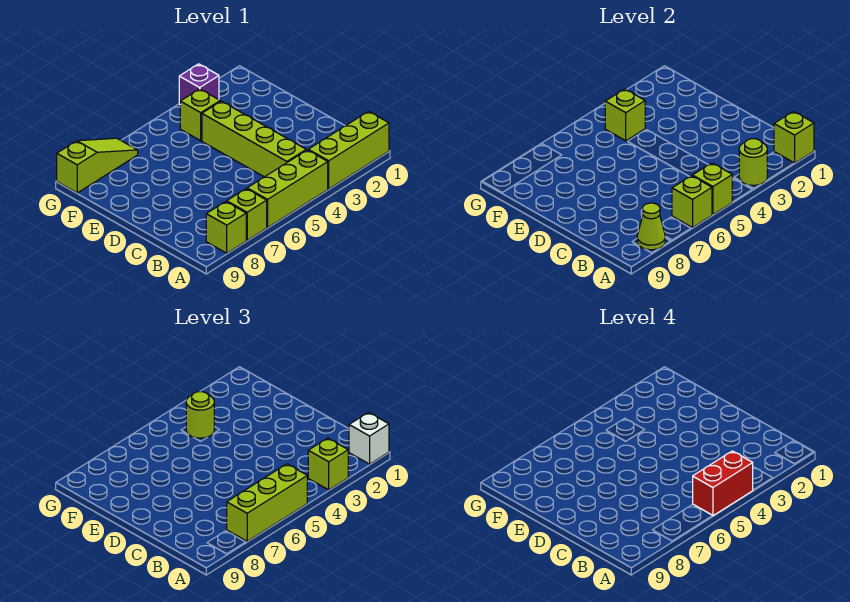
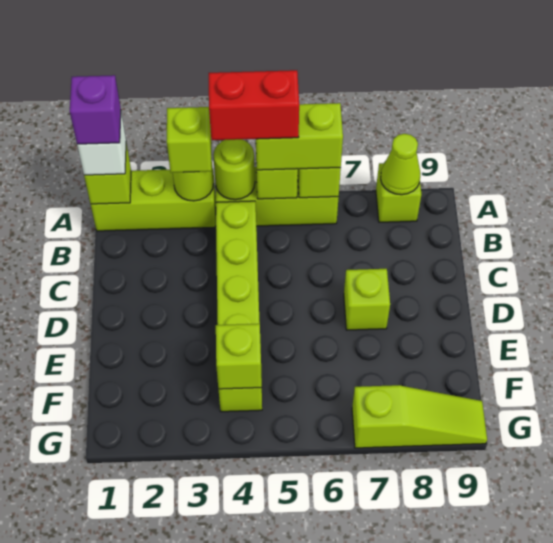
lime brick A5:A7 level 3 -> lime brick A5:A6 level 3
lime brick A7 level 1 -> lime brick D7 level 1
lime round brick F4 level 3 -> lime round brick A4 level 2
purple brick G3 level 1 -> purple brick A1 level 4
lime slope G7:G9 level 1 top 9 -> lime slope G7:G9 level 1 top 7

